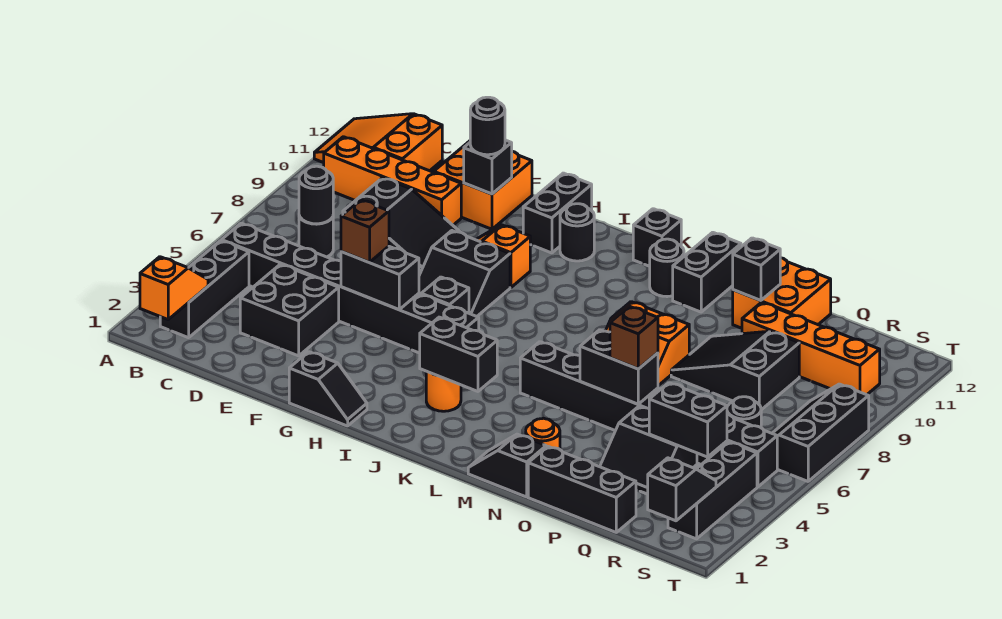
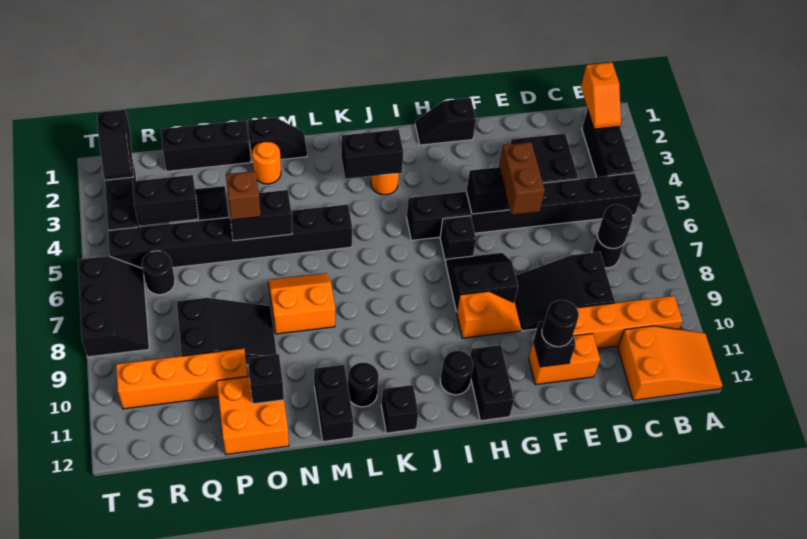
orange brick E11:F12 level 1 -> orange brick E11:F11 level 1
brown brick F5 level 3 -> brown brick F5:F6 level 3

